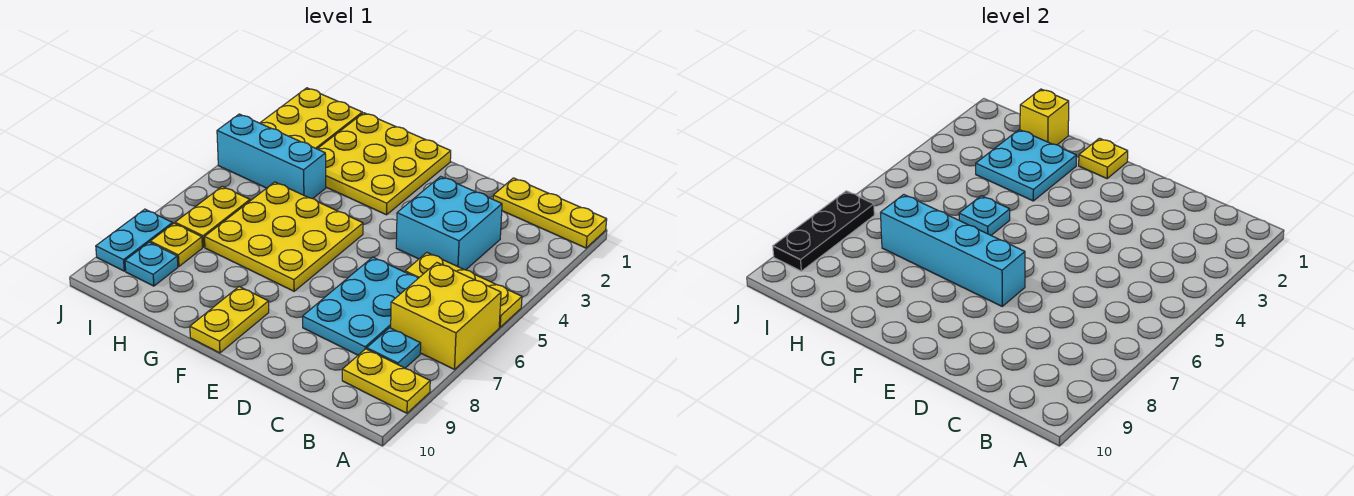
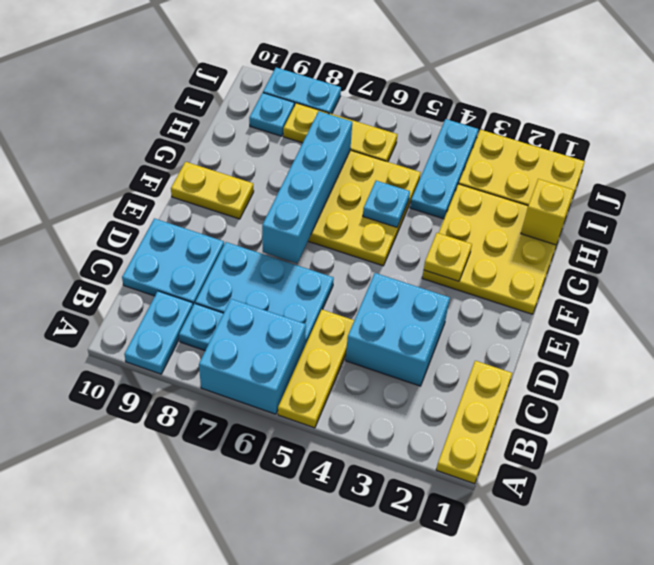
yellow brick A6:B7 level 1 -> cyan brick A6:B7 level 1
yellow plate A9:B9 level 1 -> cyan plate A9:B9 level 1
yellow plate F1 level 2 -> yellow plate F3 level 2
cyan plate G2:H3 level 2 -> cyan plate C9:D10 level 1
cyan brick H4:J4 level 1 -> cyan plate H4:J4 level 1
black plate J7:J9 level 2 -> none

